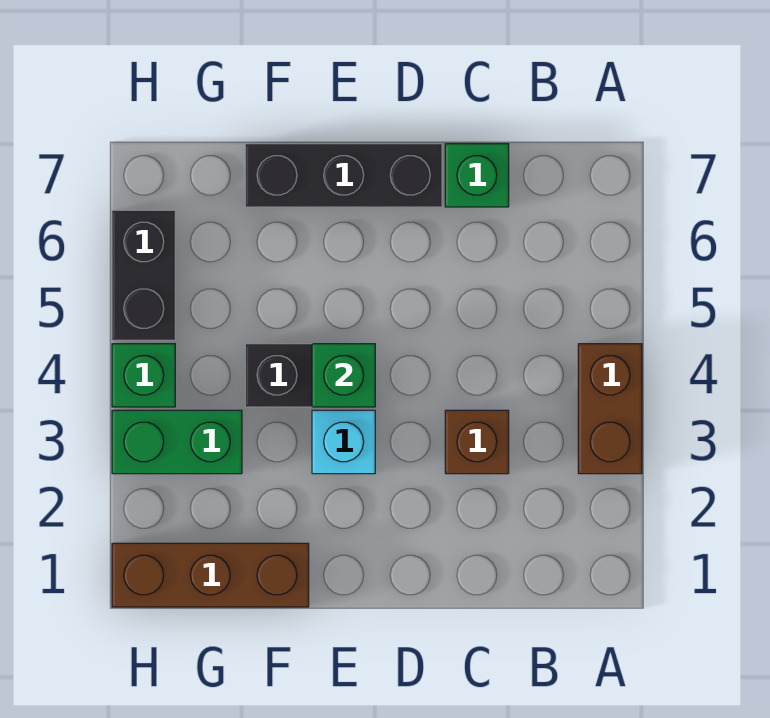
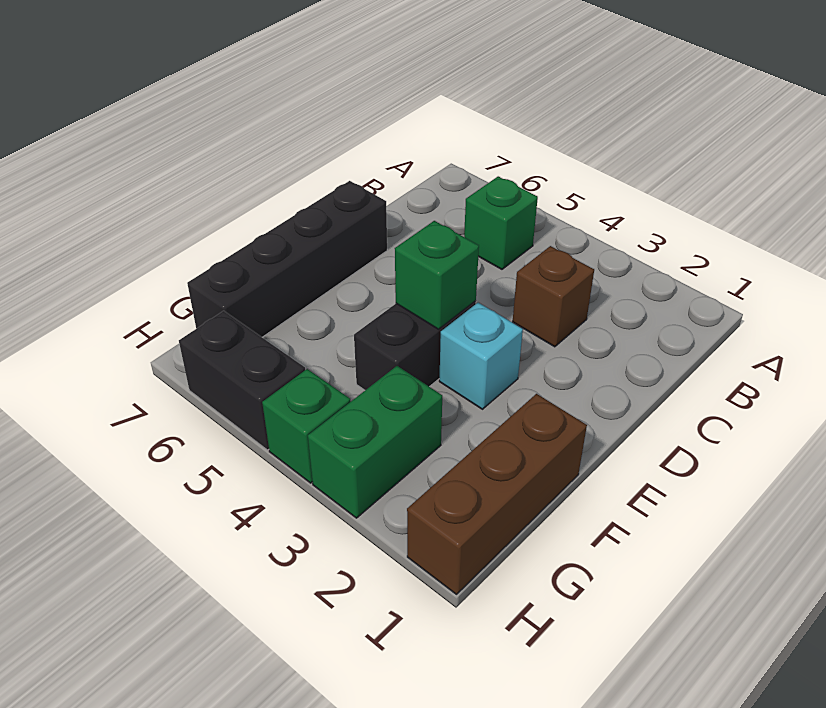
brown brick A3:A4 level 1 -> none
green brick C7 level 1 -> green brick B5 level 1
black brick D7:F7 level 1 -> black brick D7:G7 level 1

